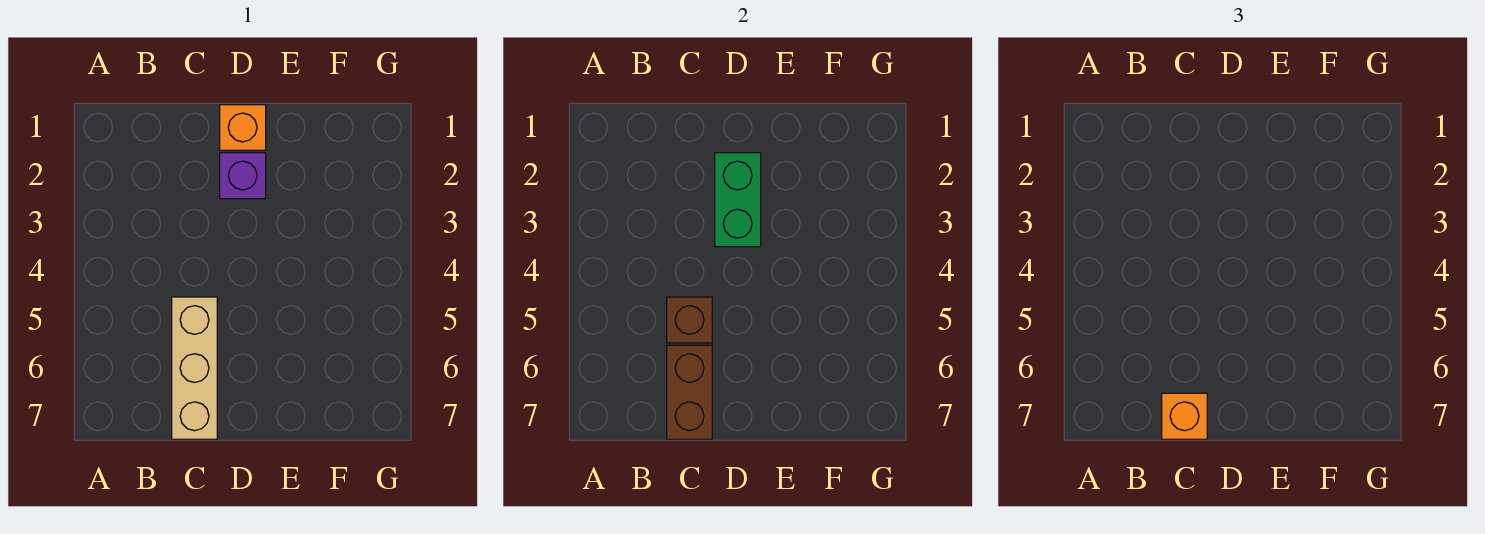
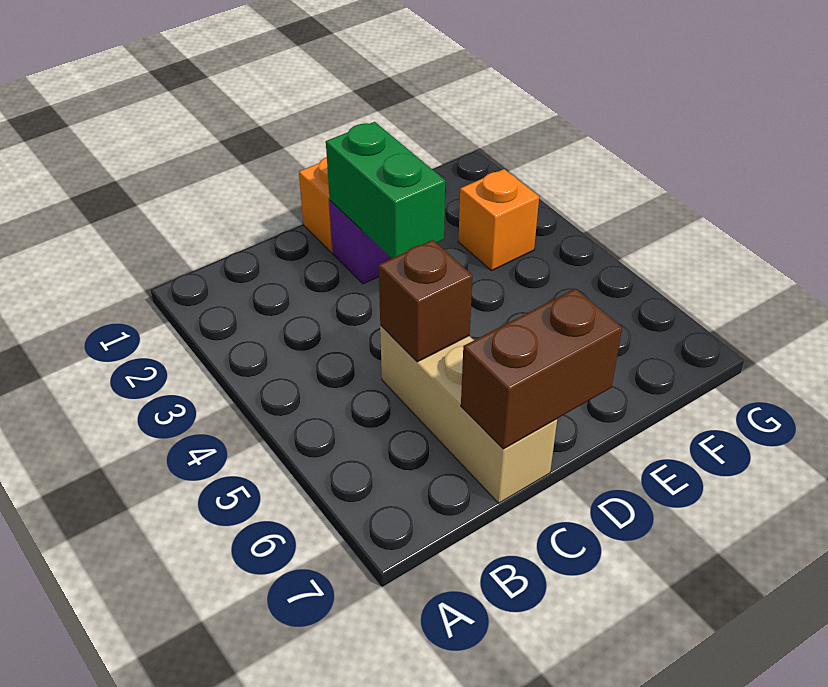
brown brick C6:C7 level 2 -> brown brick C7:D7 level 2
orange brick C7 level 3 -> orange brick F3 level 1

